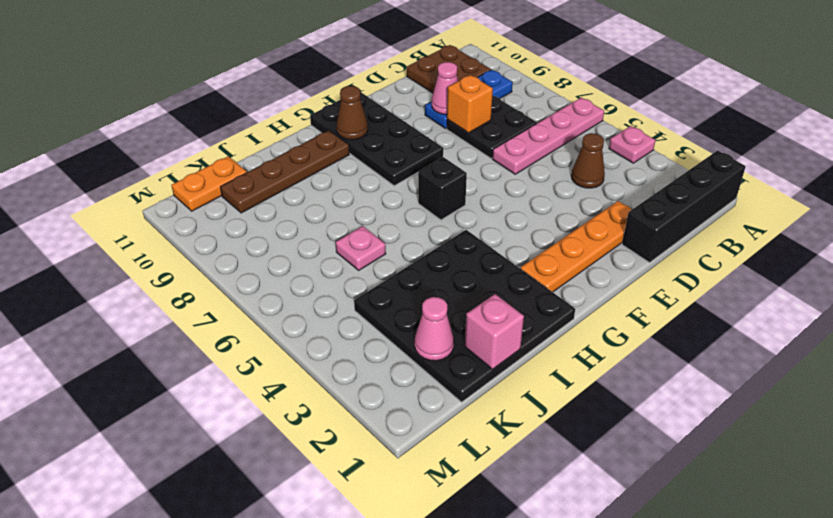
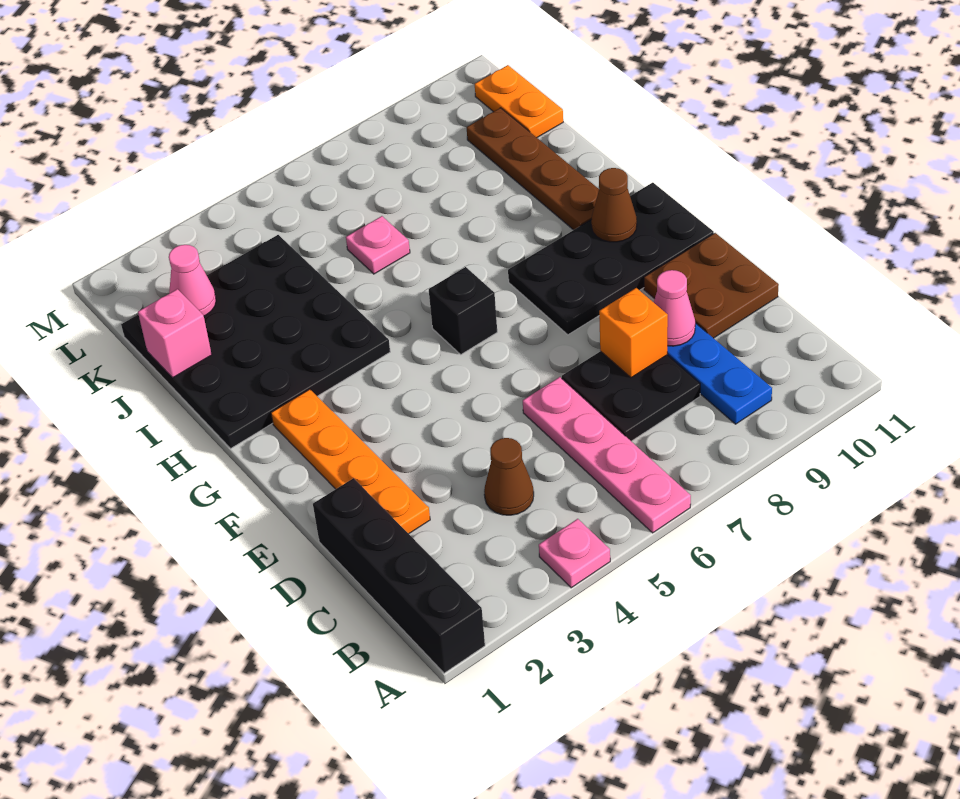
brown plate B10:C11 level 1 -> brown plate D10:E11 level 1

